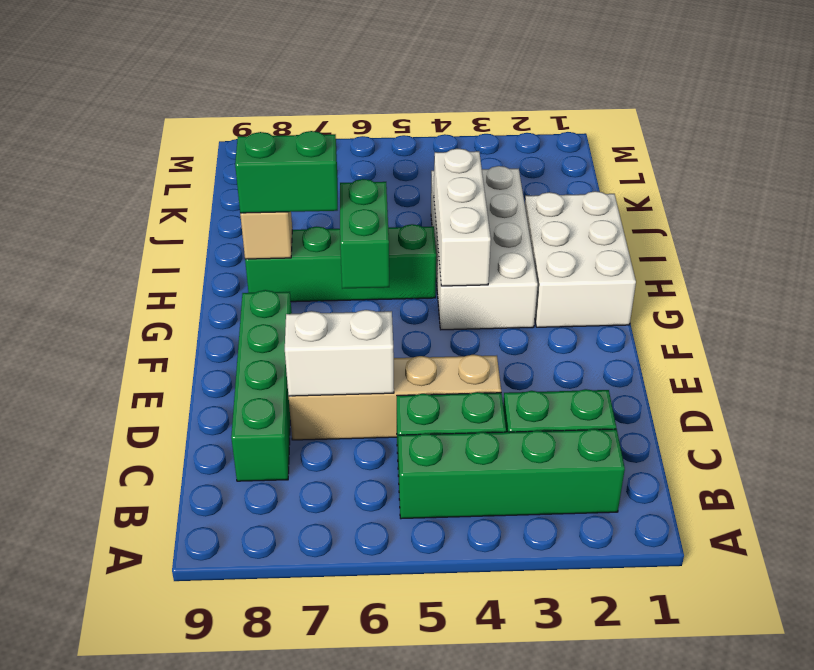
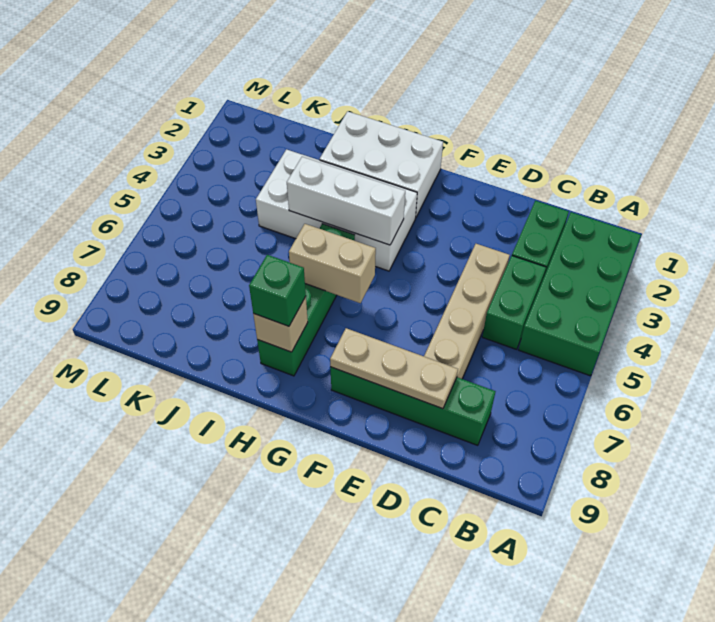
green brick B2:B5 level 1 -> green brick A2:B5 level 1
white brick D6:D7 level 2 -> none
none -> tan plate D8:F8 level 2
green brick G6:H6 level 2 -> tan brick G6:H6 level 2
green brick H7:H8 level 3 -> green brick H8 level 3

